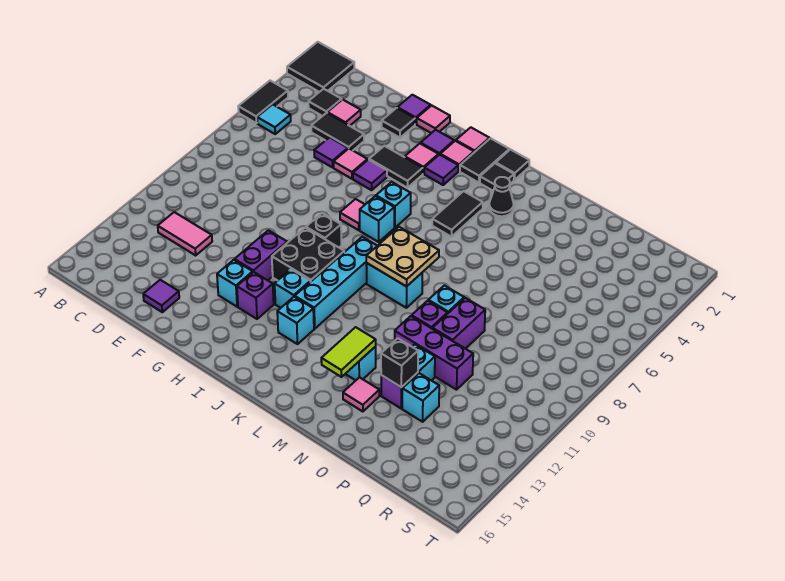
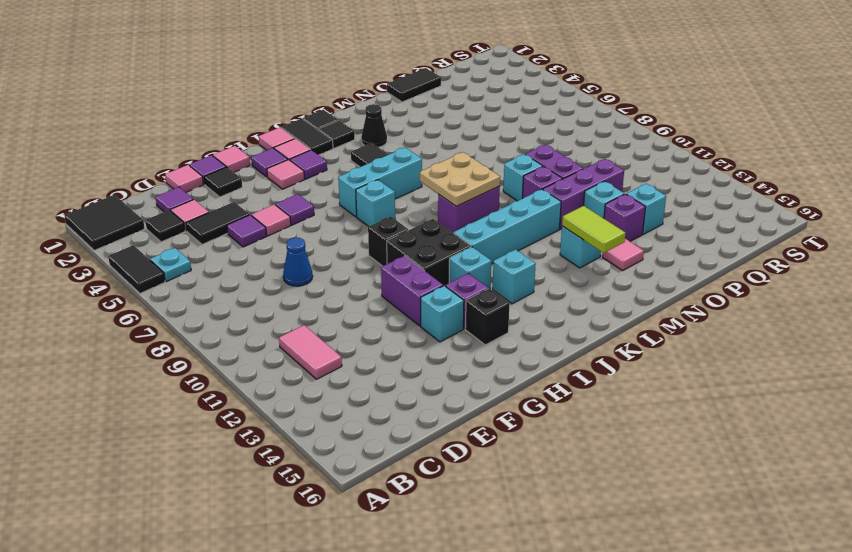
cyan tile B5 level 1 -> cyan plate B5 level 1
pink tile C12:D12 level 1 -> pink tile C11:C12 level 1
none -> blue cone E8 level 1
purple tile E15 level 1 -> purple tile D2 level 1
black tile G4:H4 level 1 -> black tile O1:P1 level 1
pink tile H7 level 1 -> pink tile E1 level 1
cyan brick I6 level 1 -> cyan brick I6:K6 level 1
cyan brick J9:J12 level 1 -> cyan brick J11:M11 level 1
cyan brick K9:L9 level 1 -> purple brick K9:L9 level 1
black brick O13 level 2 -> black brick H14 level 1

